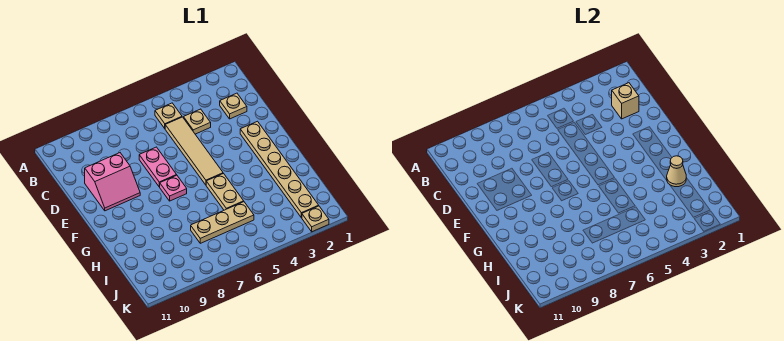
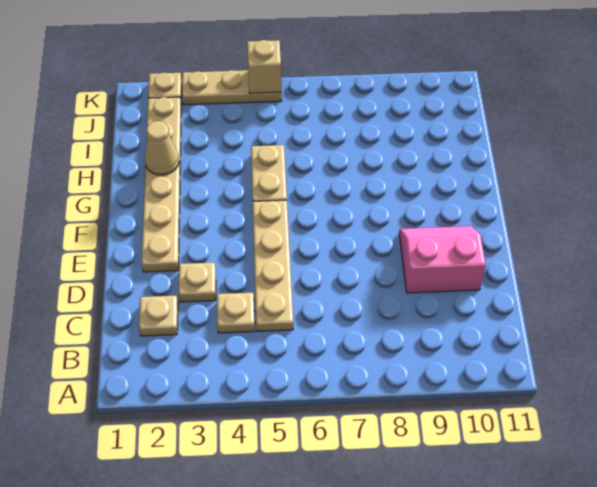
tan plate B5 level 1 -> tan plate D3 level 1
tan brick C2 level 2 -> tan brick K5 level 2
tan tile C5:F5 level 1 -> tan plate C5:F5 level 1
pink plate D7:E7 level 1 -> none
pink plate F7 level 1 -> none
tan plate I5:I7 level 1 -> tan plate K3:K5 level 1

